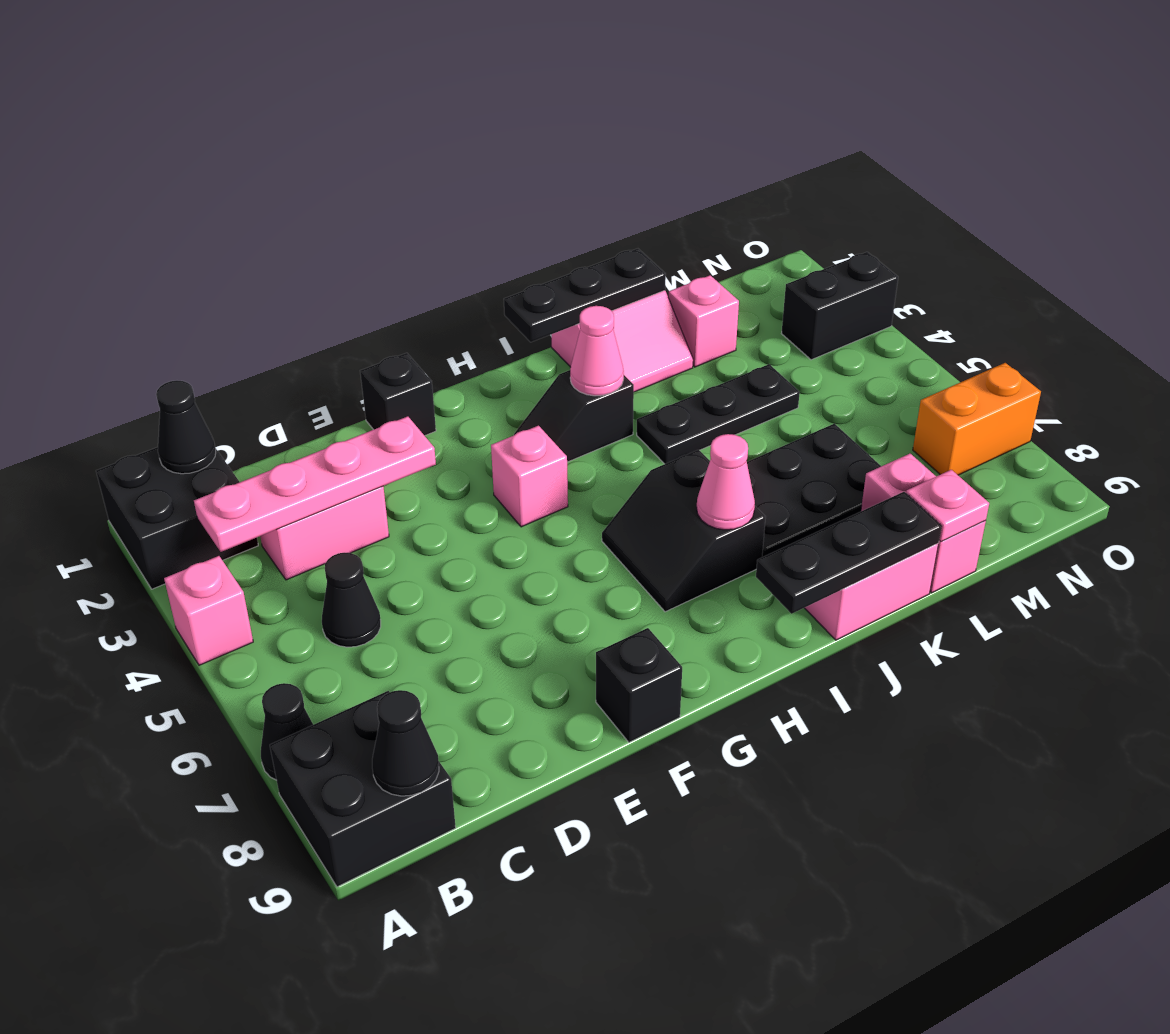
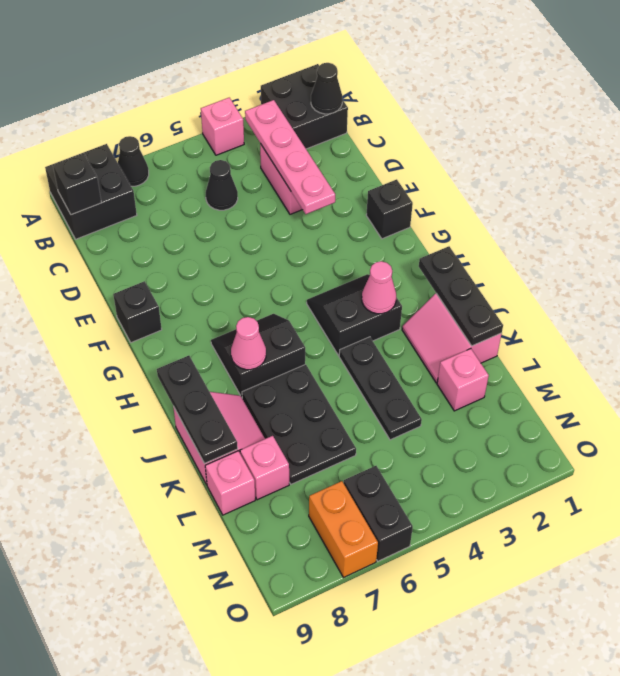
black cone B9 level 2 -> black brick B9 level 2
pink brick G4 level 1 -> none
black slope H3:I3 level 1 top I -> black slope H3:I4 level 1 top I
pink plate L9 level 2 -> none
black brick N3:O3 level 1 -> black brick N6:O6 level 1

